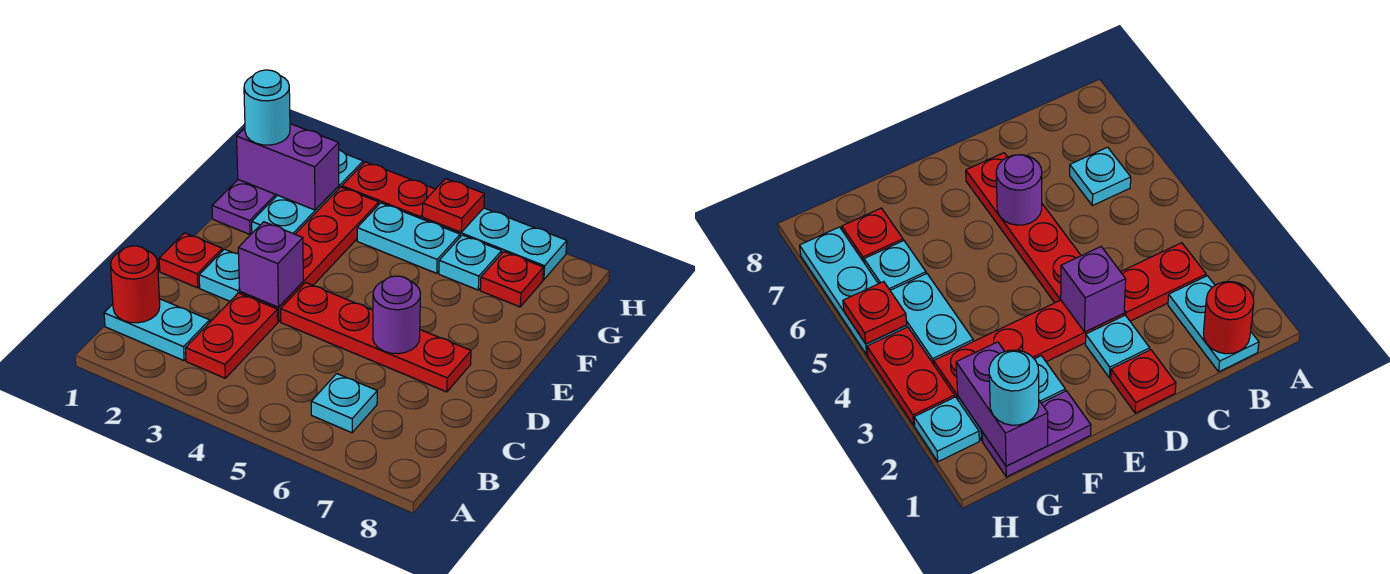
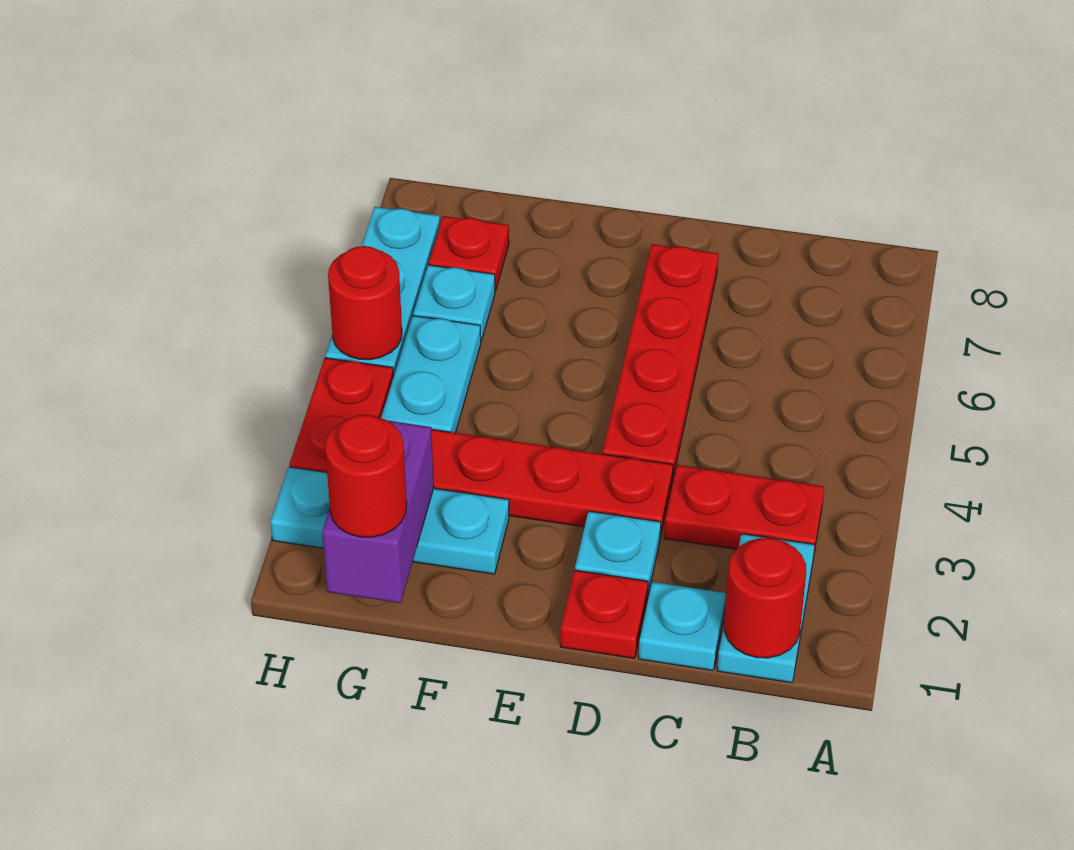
cyan plate B6 level 1 -> cyan plate C1 level 1
purple brick D3 level 2 -> none
purple round brick D6 level 2 -> none
purple plate F1:G1 level 1 -> none
cyan round brick G1 level 3 -> red round brick G1 level 3
red plate H5 level 2 -> red round brick H5 level 2

